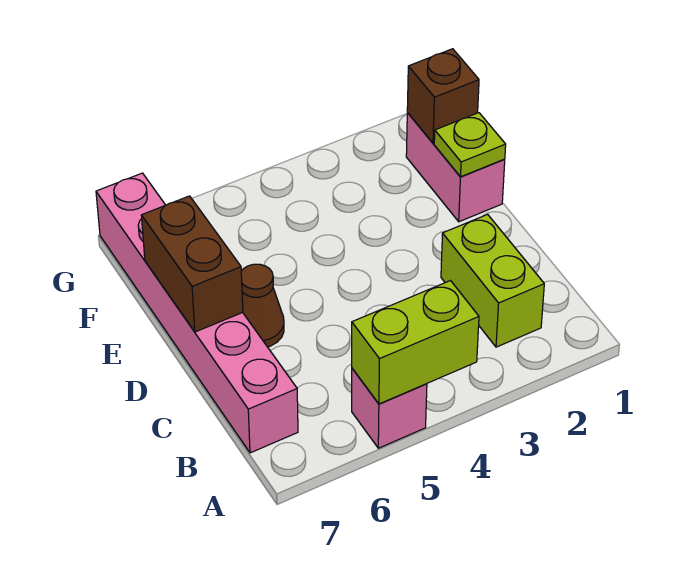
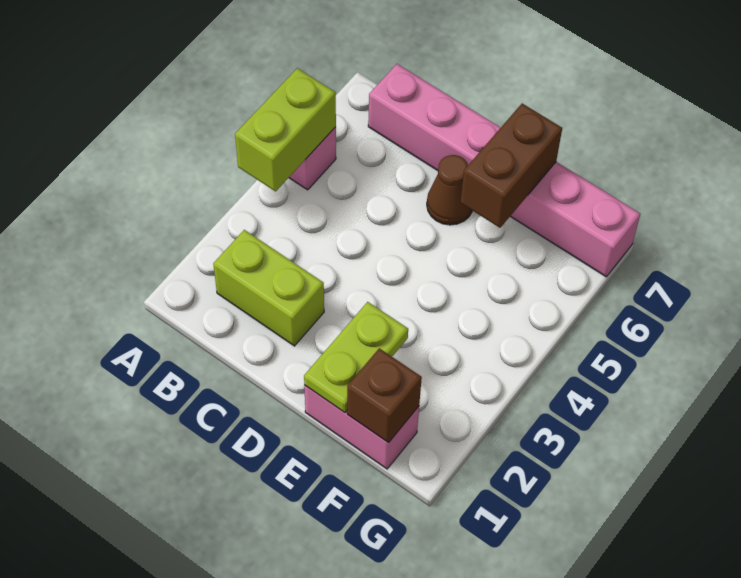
brown brick D7:E7 level 2 -> brown brick E6:E7 level 2
lime plate E1 level 2 -> lime plate E1:E2 level 2

